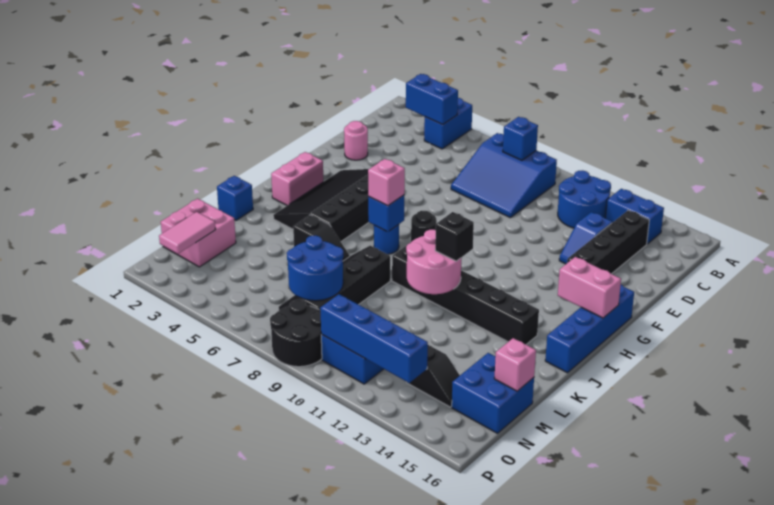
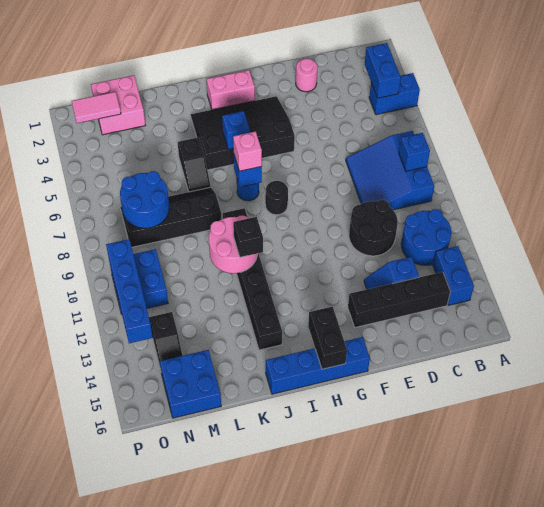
pink brick H15:H16 level 2 -> black brick H15:H16 level 2
blue brick K1 level 1 -> blue brick I5 level 2
pink brick M16 level 2 -> none
black round brick O8:P9 level 1 -> black round brick D10:E11 level 1

